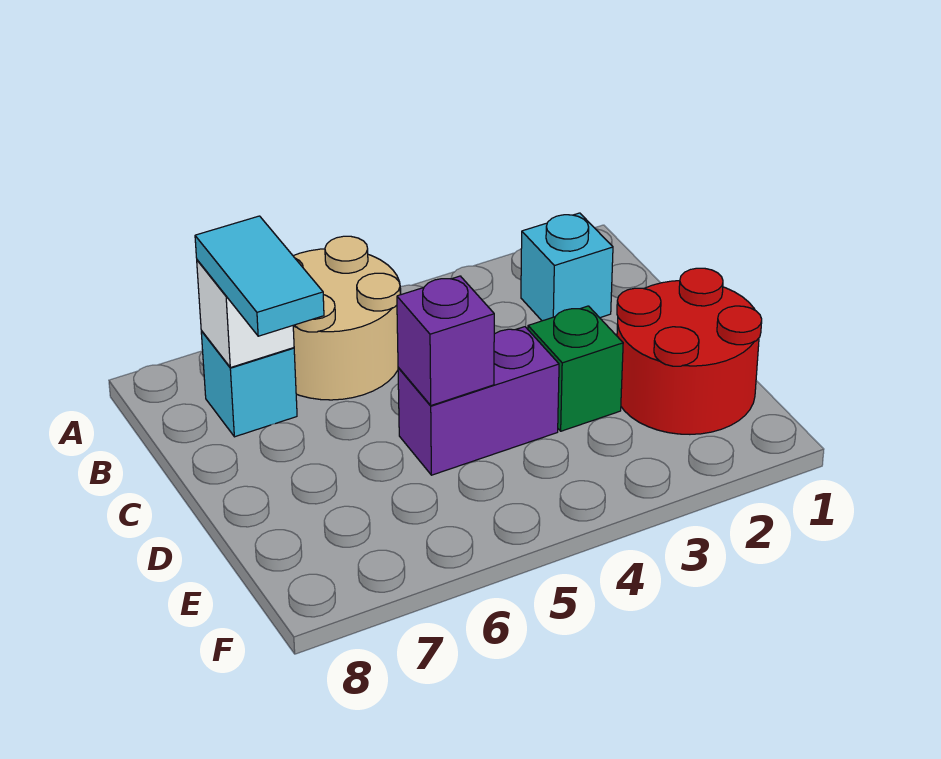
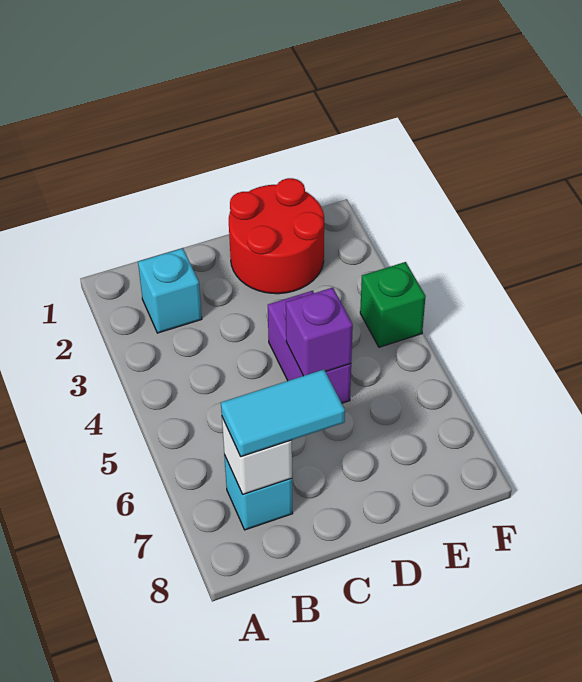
tan round brick A5:B6 level 1 -> none
green brick D3 level 1 -> green brick F4 level 1

